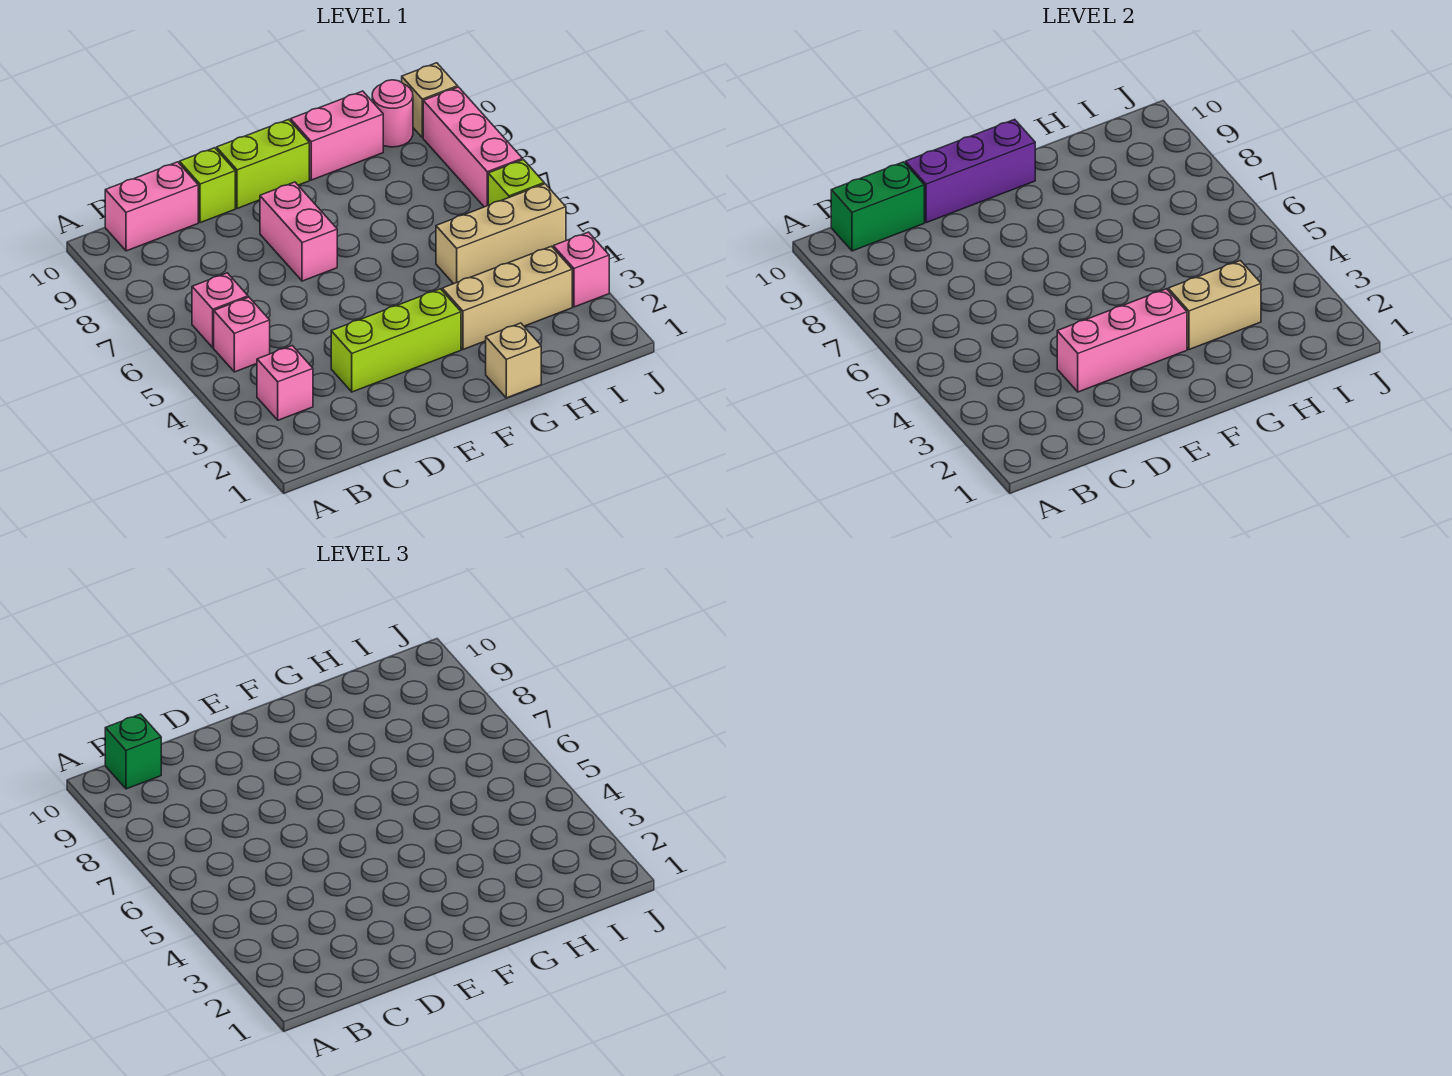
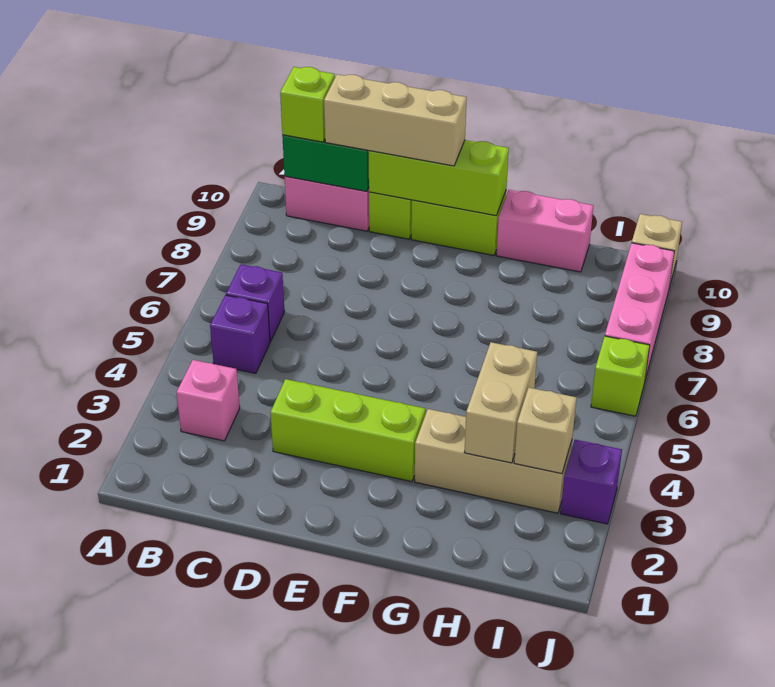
pink brick B5 level 1 -> purple brick B5 level 1
pink brick B6 level 1 -> purple brick B6 level 1
green brick B10 level 3 -> lime brick B10 level 3
pink brick D3:F3 level 2 -> none
purple brick D10:F10 level 2 -> lime brick D10:F10 level 2
pink brick E7:E8 level 1 -> none
tan brick G1 level 1 -> tan brick I3 level 2
tan brick G3:H3 level 2 -> tan brick H3:H4 level 2
tan brick H5:J5 level 1 -> tan brick C10:E10 level 3
pink round brick I10 level 1 -> none
pink brick J3 level 1 -> purple brick J3 level 1

